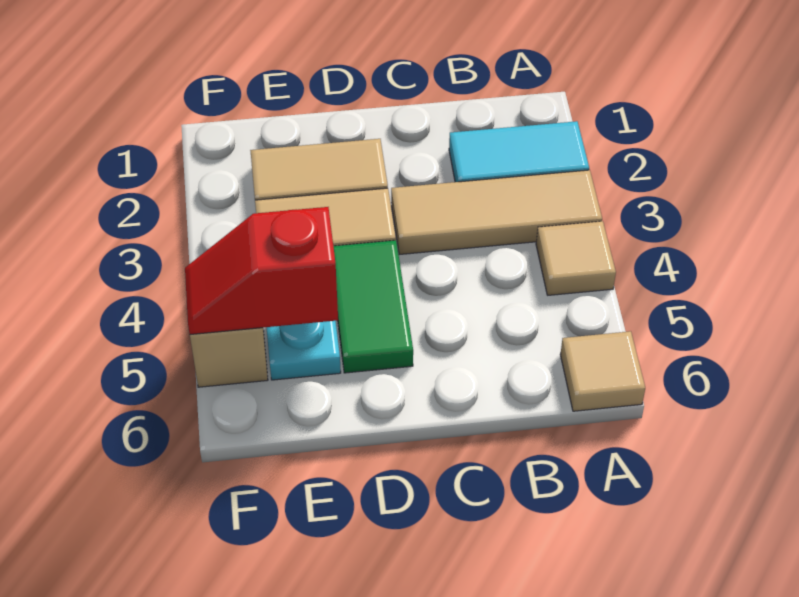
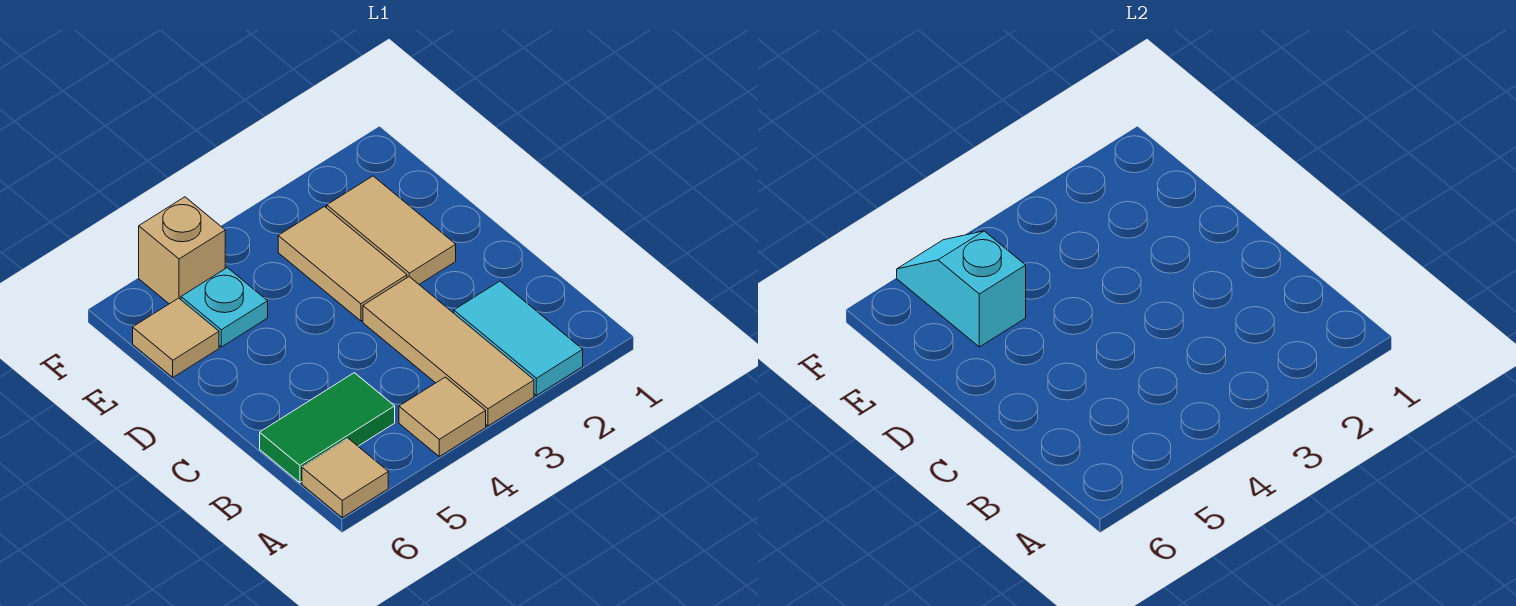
green tile D4:D5 level 1 -> green tile B5:B6 level 1
red slope E5:F5 level 2 top E -> cyan slope E5:F5 level 2 top E
none -> tan tile E6 level 1

